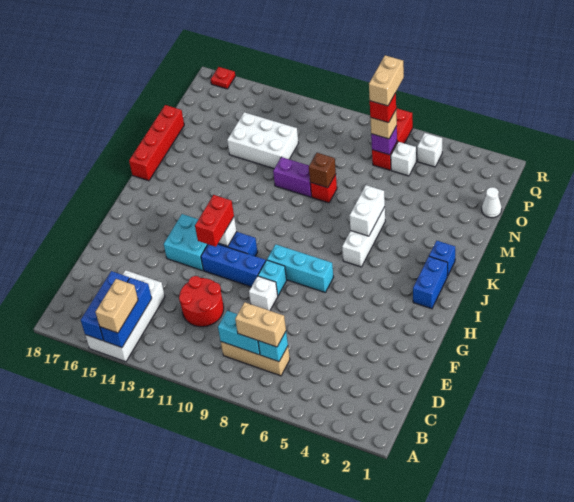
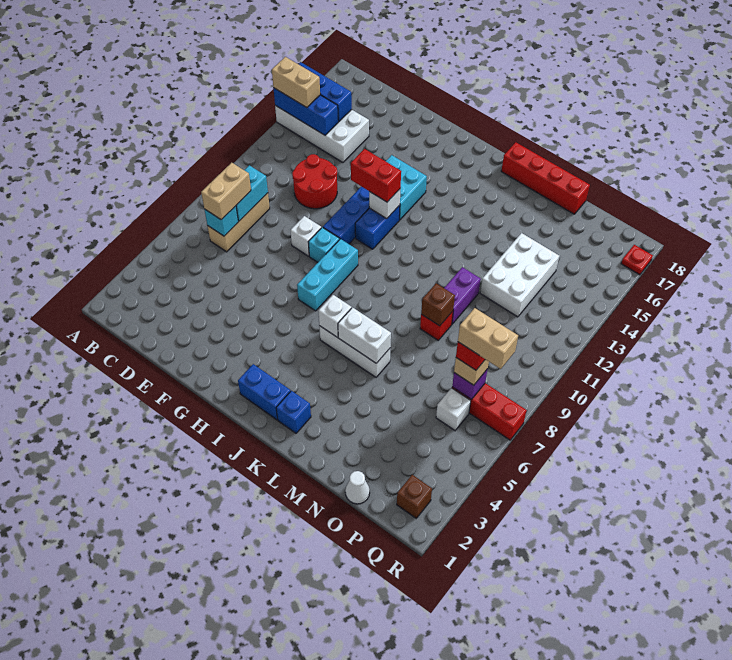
none -> brown brick Q2 level 1
white brick Q5 level 1 -> white brick J6 level 2

